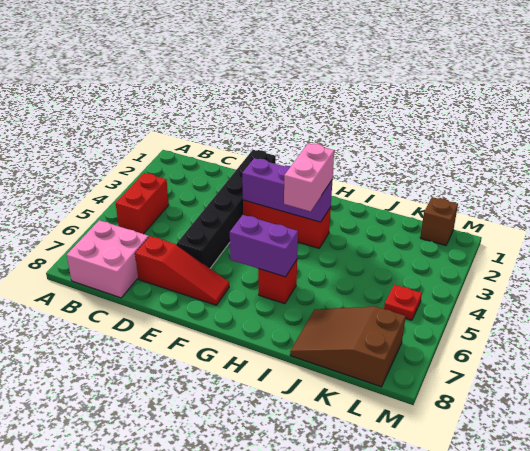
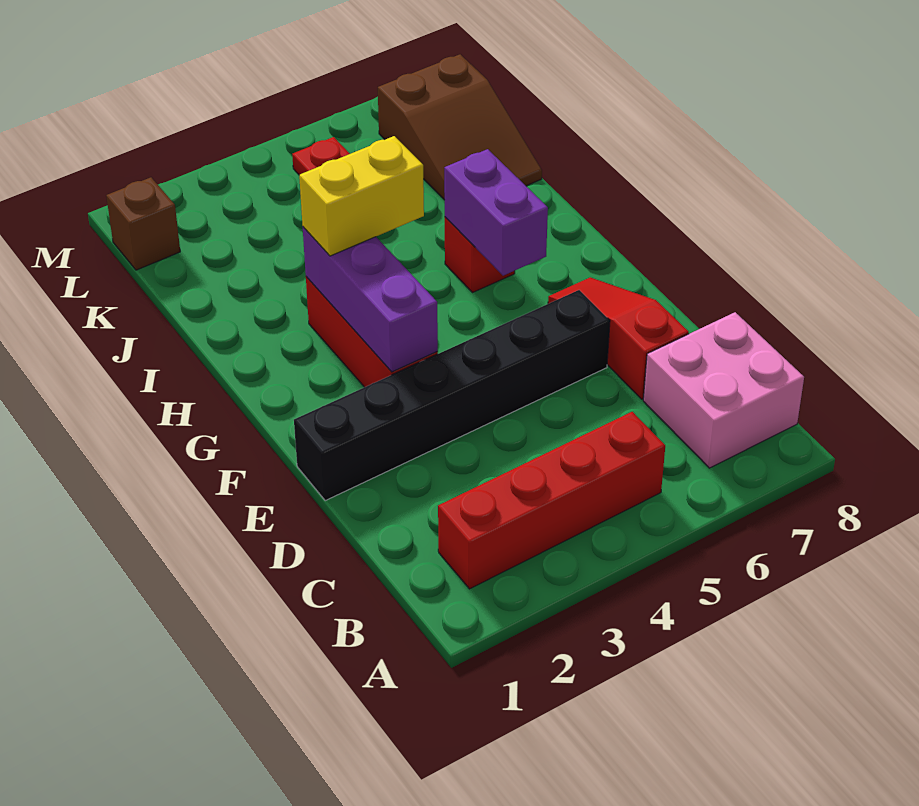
red brick B4:B5 level 1 -> red brick B2:B5 level 1
pink brick H3:H4 level 3 -> yellow brick H3:H4 level 3

